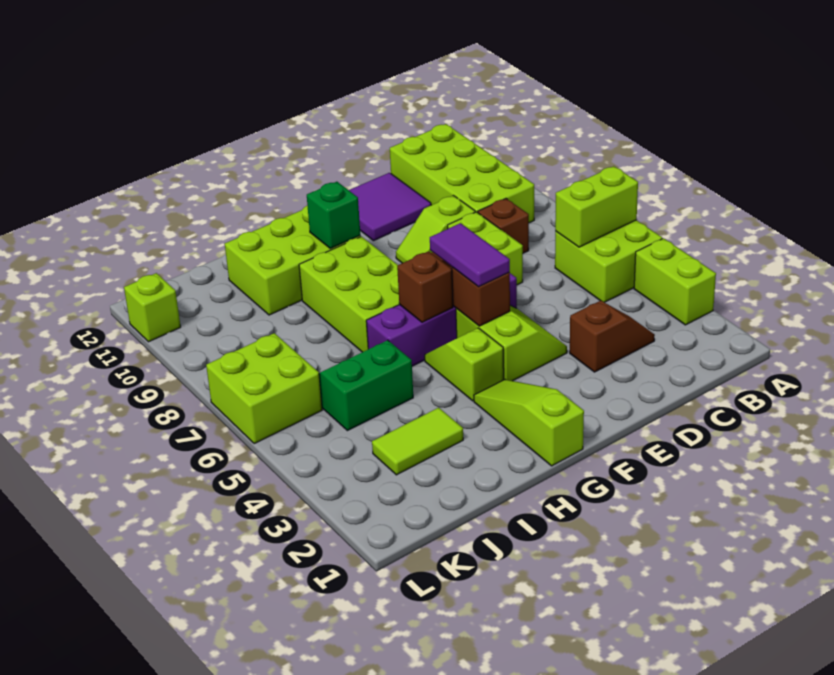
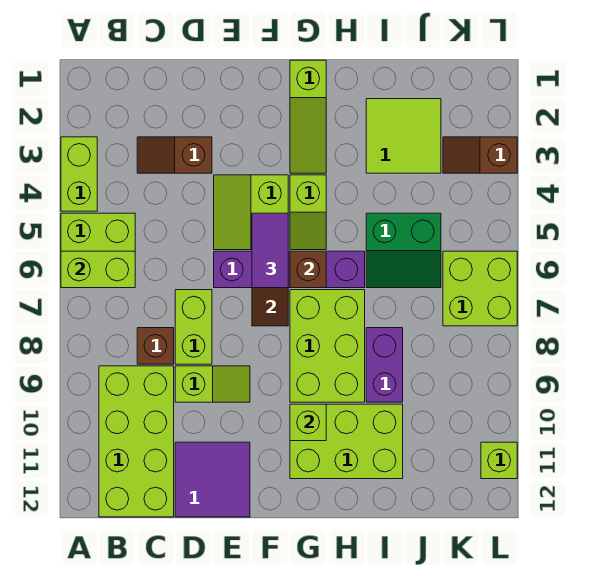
green brick G10 level 2 -> lime brick G10 level 2
lime tile I3:J3 level 1 -> lime tile I2:J3 level 1
none -> purple brick I8:I9 level 1
none -> brown slope K3:L3 level 1 top L

